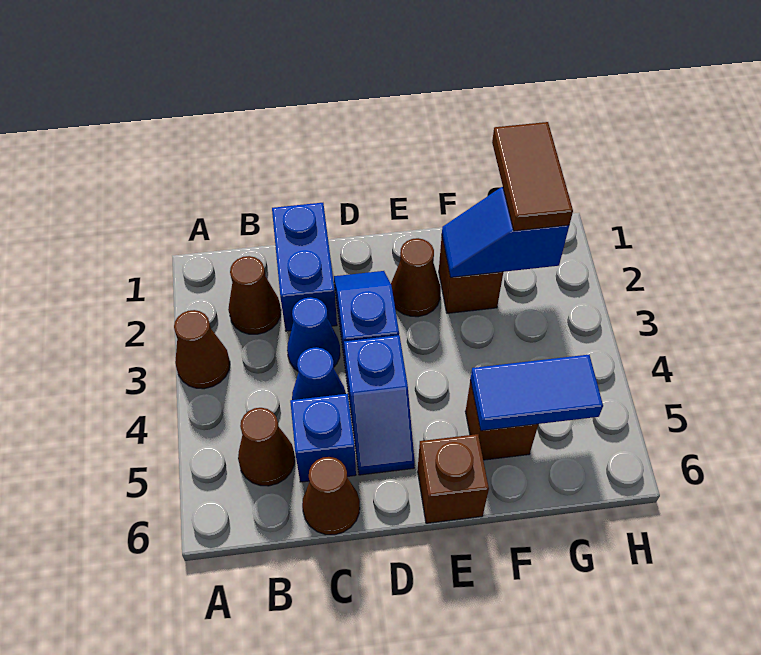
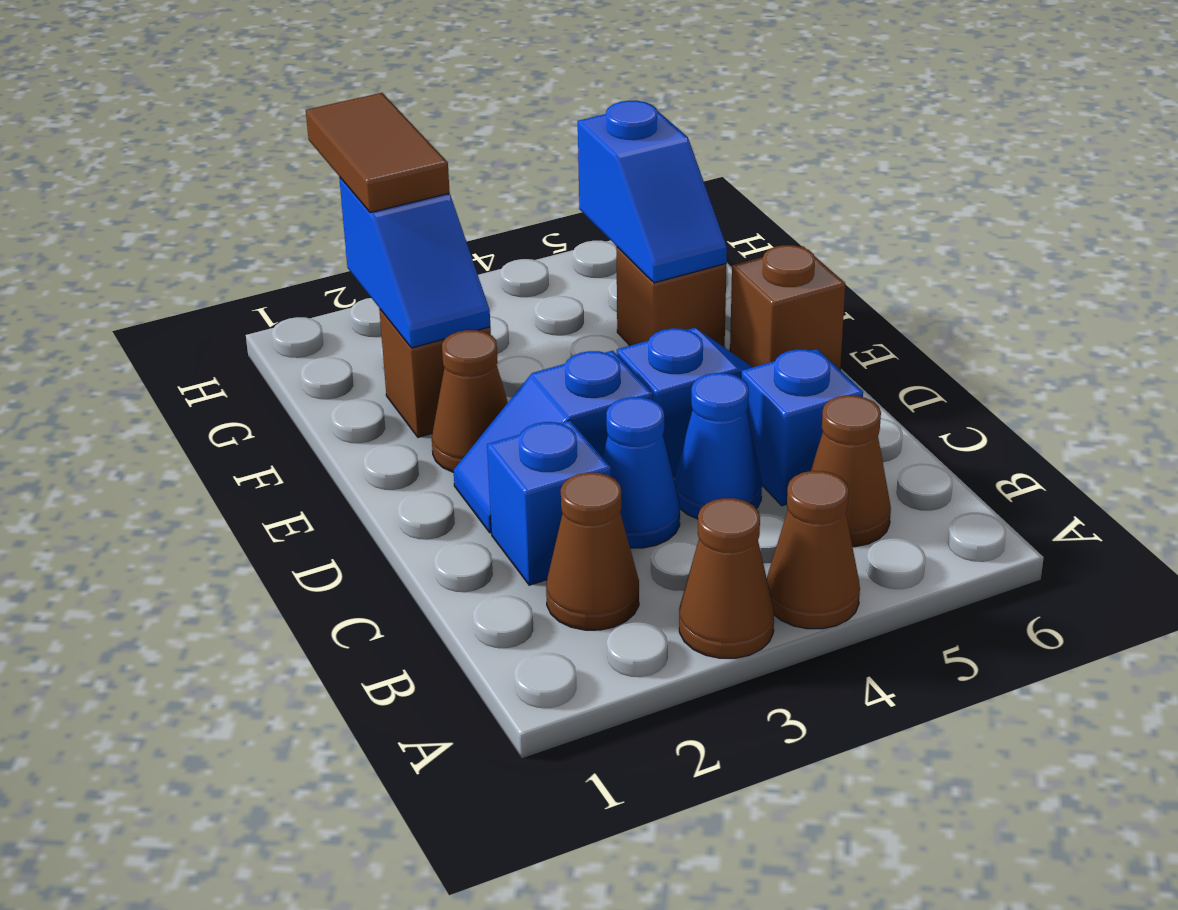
blue brick C1:C2 level 1 -> blue brick C2 level 1
brown cone C6 level 1 -> brown cone A4 level 1
blue tile F5:G5 level 2 -> blue slope F5:G5 level 2 top G
brown tile G1:G2 level 3 -> brown tile G2:H2 level 3

